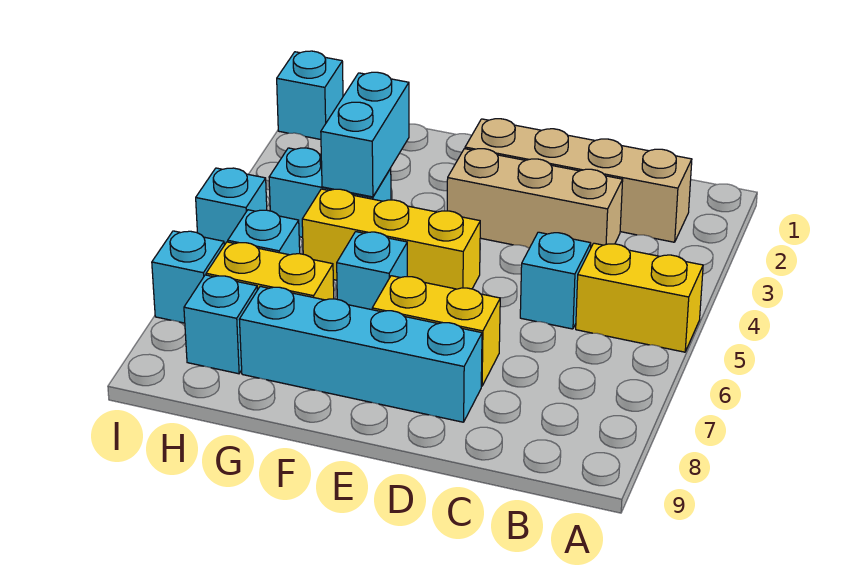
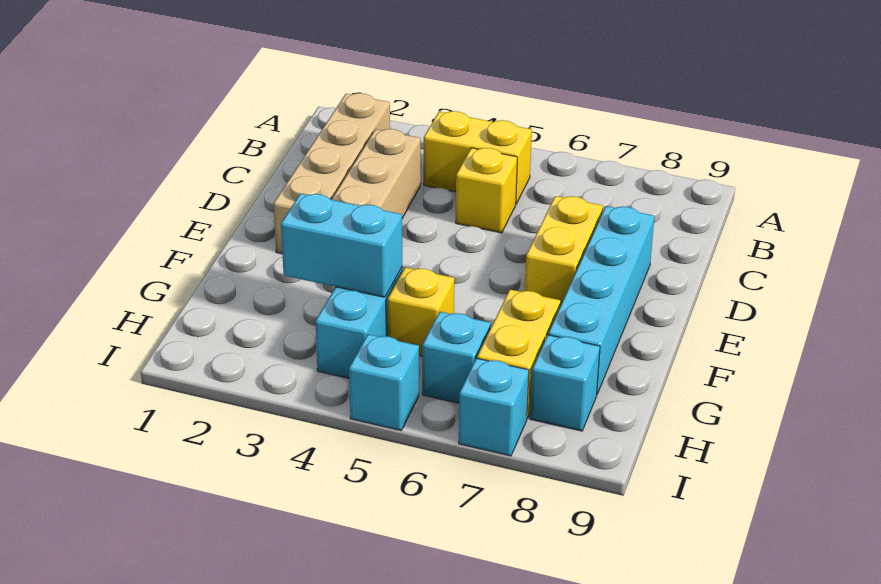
yellow brick A5:B5 level 1 -> yellow brick B4:B5 level 1
cyan brick C5 level 1 -> yellow brick C5 level 1
yellow brick E5:G5 level 1 -> yellow brick G5 level 1
cyan brick F6 level 1 -> none
cyan brick I1 level 1 -> none

